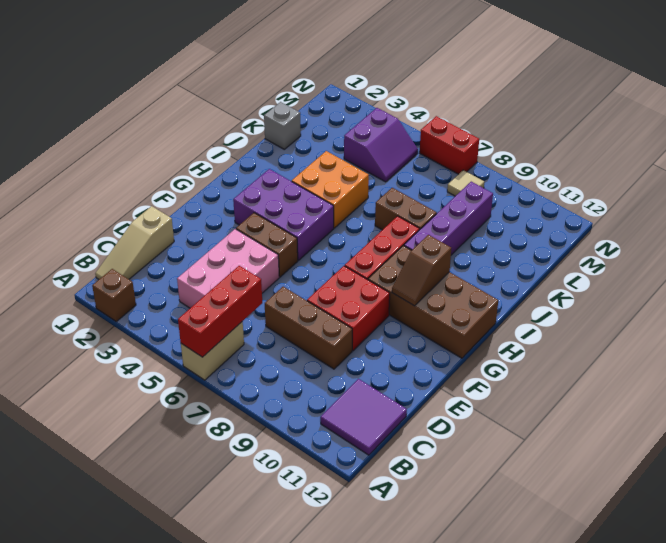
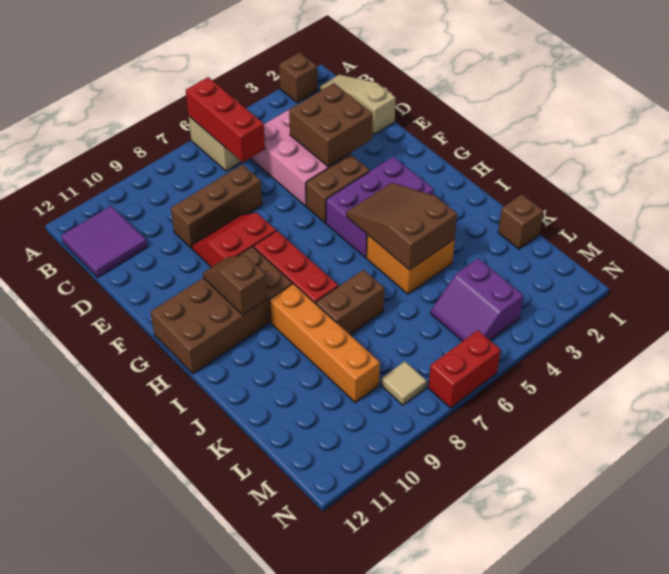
none -> brown brick D3:E4 level 2
red brick E8:F9 level 1 -> red slope E8:F9 level 1 top F
none -> brown slope H4:J5 level 2 top J
purple brick I9:L9 level 1 -> orange brick I9:L9 level 1
grey brick K1 level 1 -> brown brick K1 level 1

